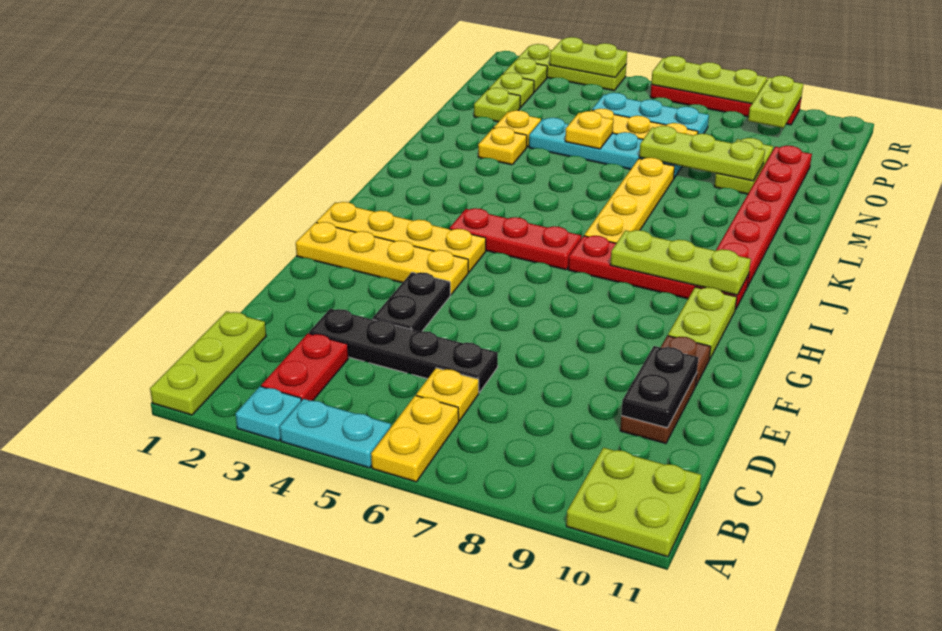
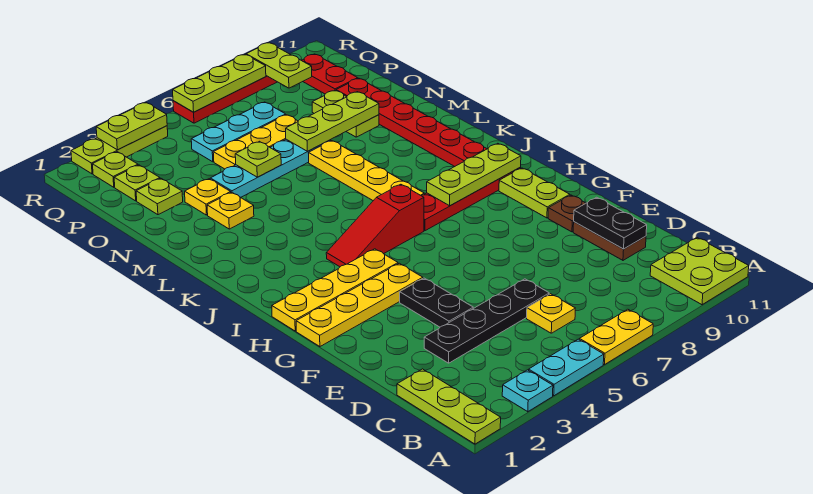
yellow plate A6:B6 level 1 -> yellow plate A6:A7 level 1
red plate B3:C3 level 1 -> red plate P10:Q10 level 1
red plate I4:I6 level 1 -> red slope I4:I6 level 1 top 6
yellow plate N5 level 2 -> lime plate N5 level 2

